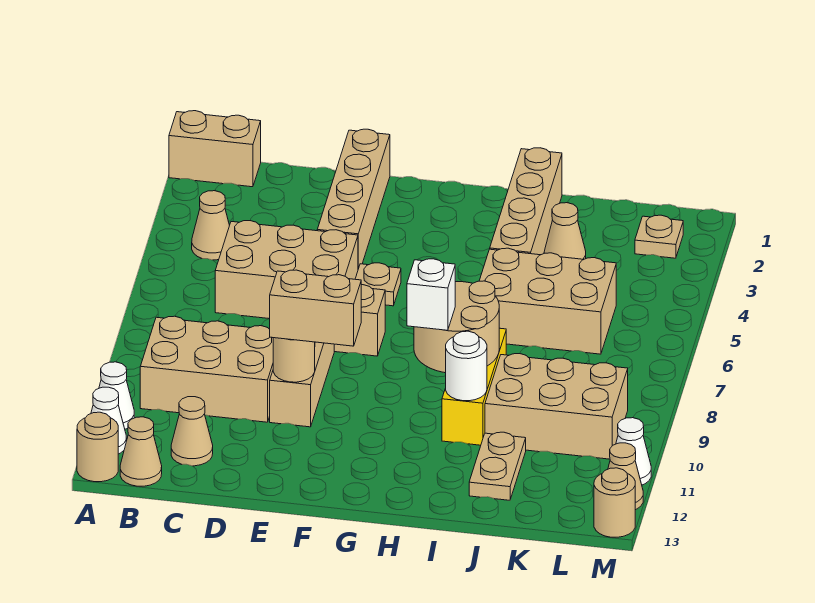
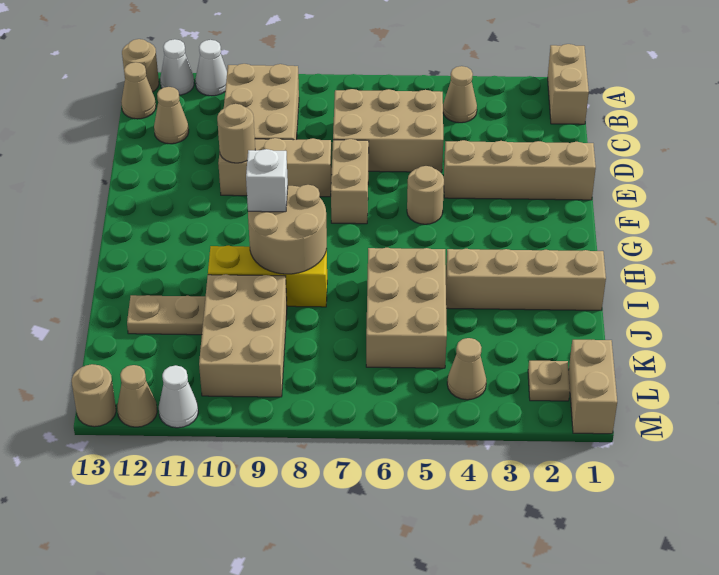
tan brick C5:E6 level 1 -> tan brick C5:D7 level 1
tan brick E10:F10 level 3 -> tan brick L1:M1 level 1
tan plate F5 level 1 -> tan round brick F5 level 1
white round brick I10 level 2 -> none
tan cone J3 level 1 -> tan cone L4 level 1

